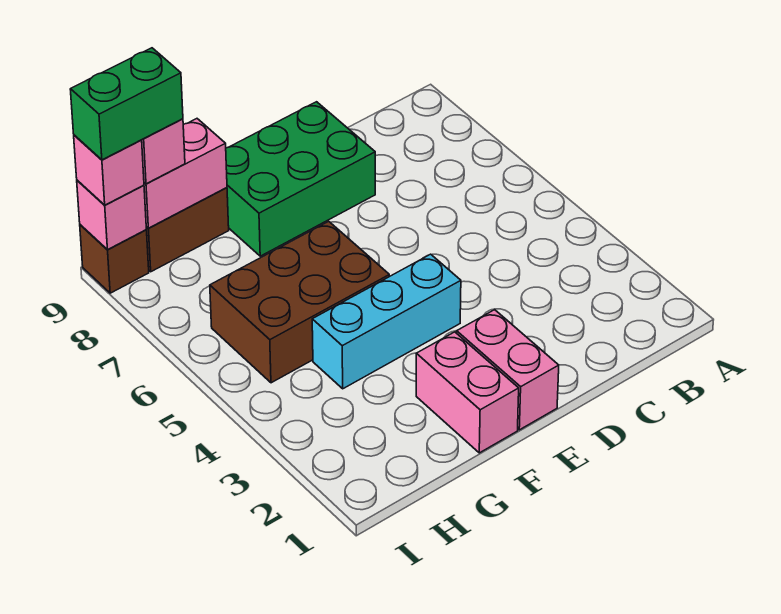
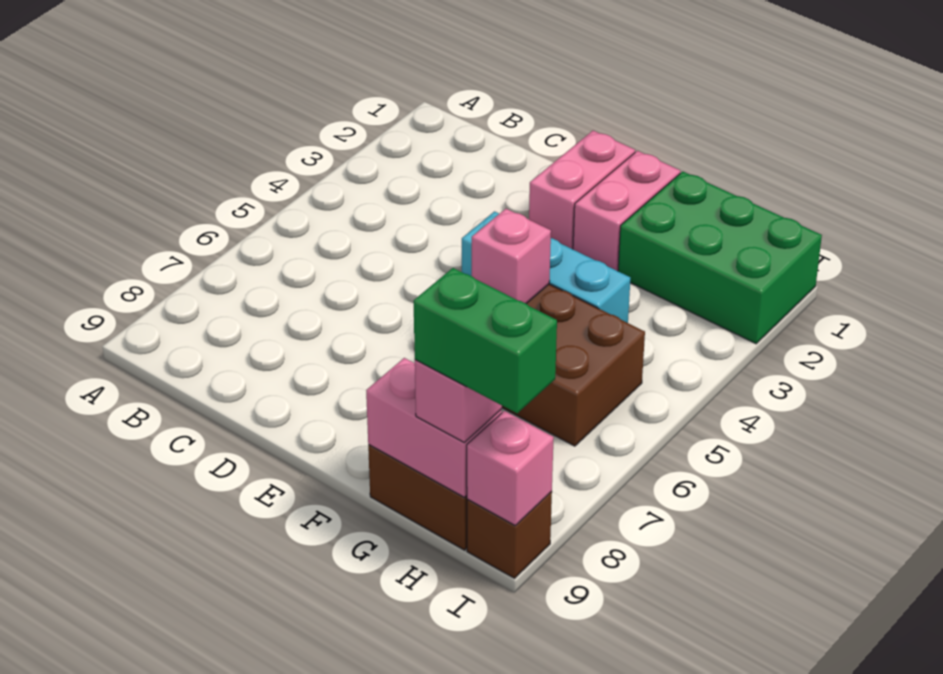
green brick D8:F9 level 1 -> green brick G1:I2 level 1
pink brick I9 level 3 -> pink brick F5 level 2

